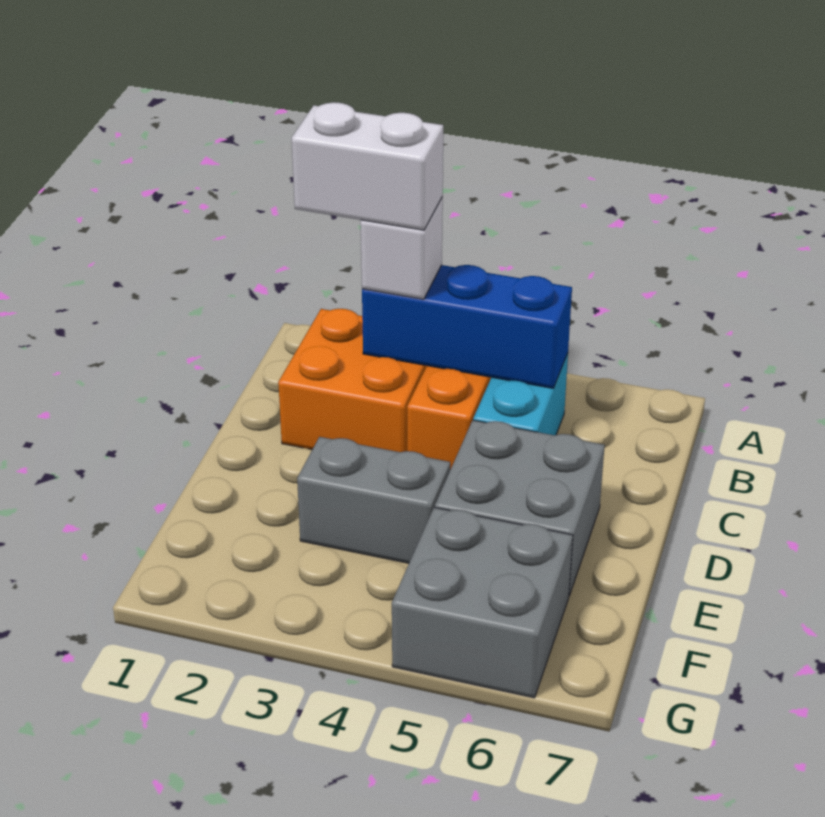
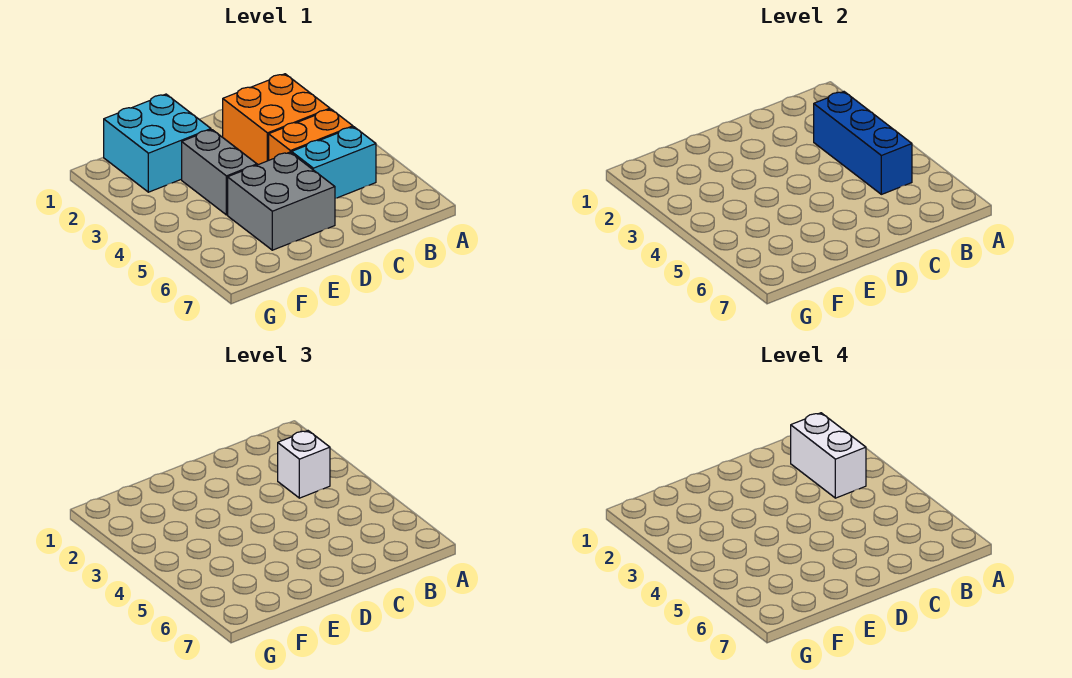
none -> cyan brick E1:F2 level 1
grey brick F5:G6 level 1 -> none

